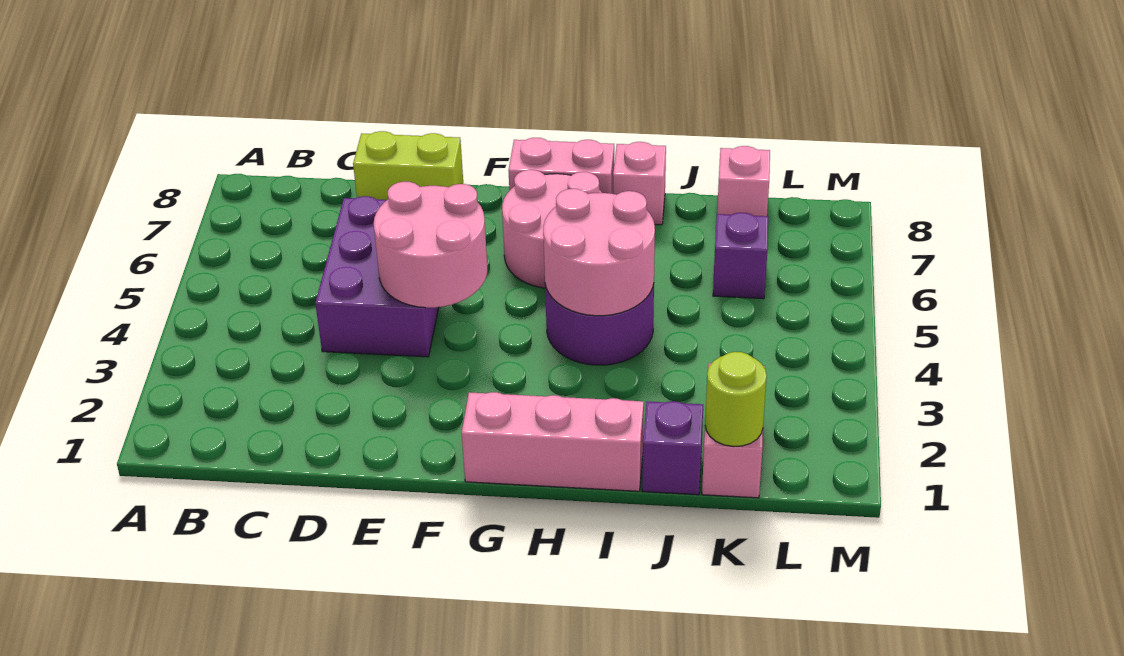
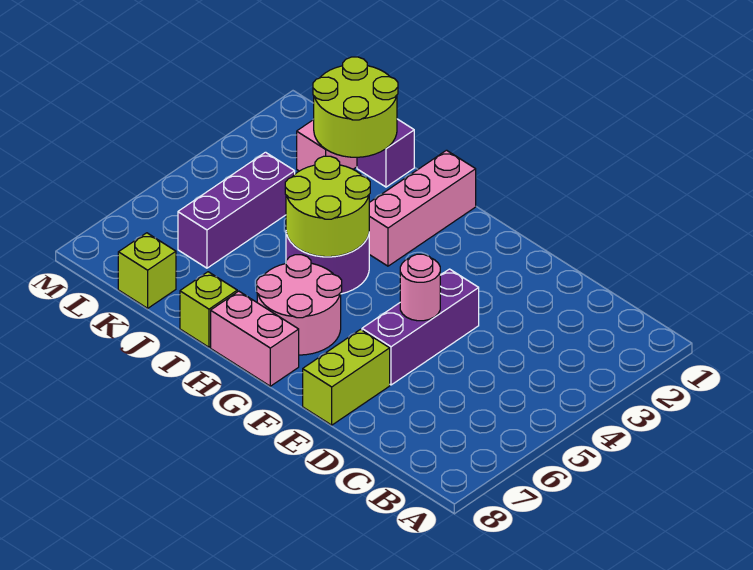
purple brick D4:E6 level 1 -> purple brick E4:E6 level 1
lime brick D8:E8 level 1 -> lime brick E7:E8 level 1
pink round brick E4:F5 level 2 -> pink round brick E5 level 2
pink brick G1:I1 level 1 -> pink brick H1:H3 level 1
pink round brick H4:I5 level 2 -> lime round brick H4:I5 level 2
pink brick I8 level 1 -> lime brick I8 level 1
lime round brick K1 level 2 -> lime round brick J1:K2 level 2
purple brick K6 level 1 -> purple brick K4:K6 level 1
pink brick K8 level 1 -> lime brick K8 level 1

